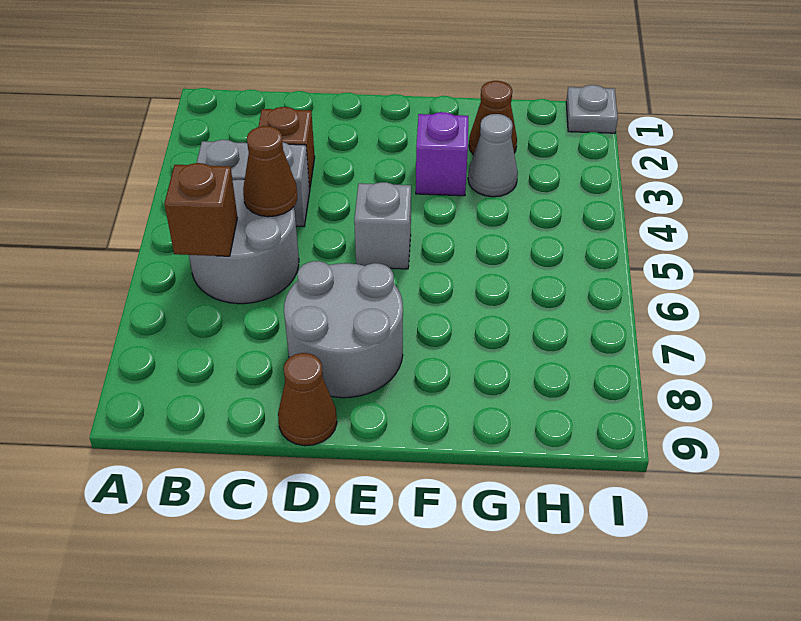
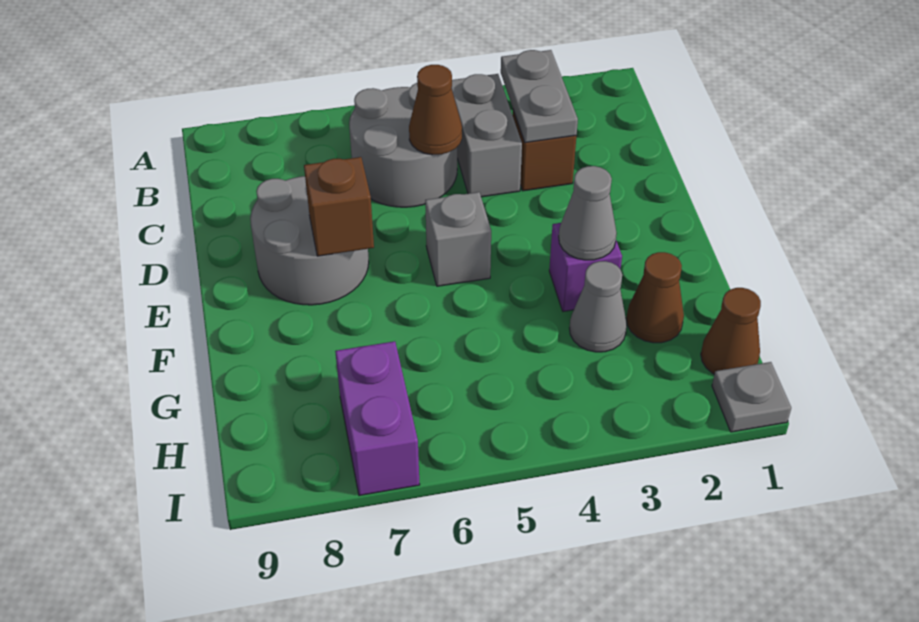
none -> grey plate B3:C3 level 2
brown brick B6 level 2 -> brown brick E7 level 2
brown cone D9 level 1 -> brown cone H1 level 1
none -> grey cone F3 level 2
none -> purple brick H7:I7 level 1

